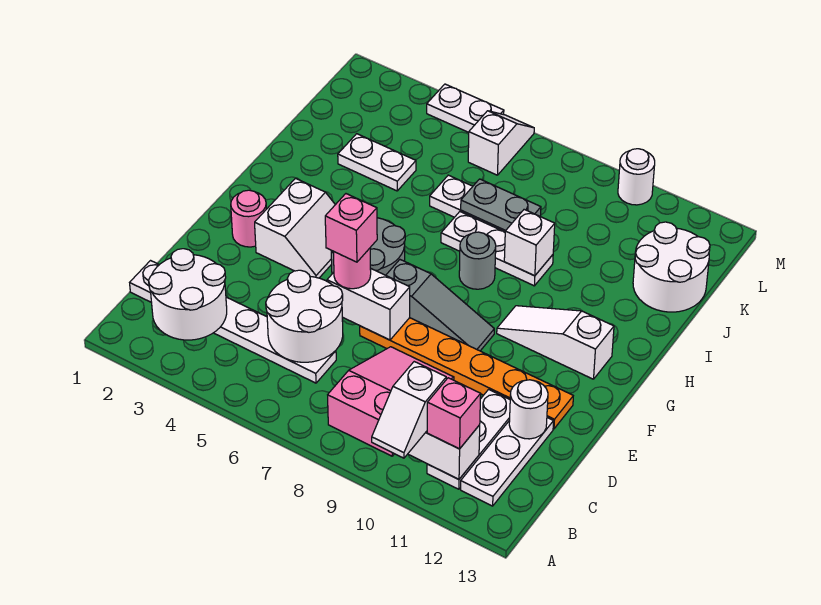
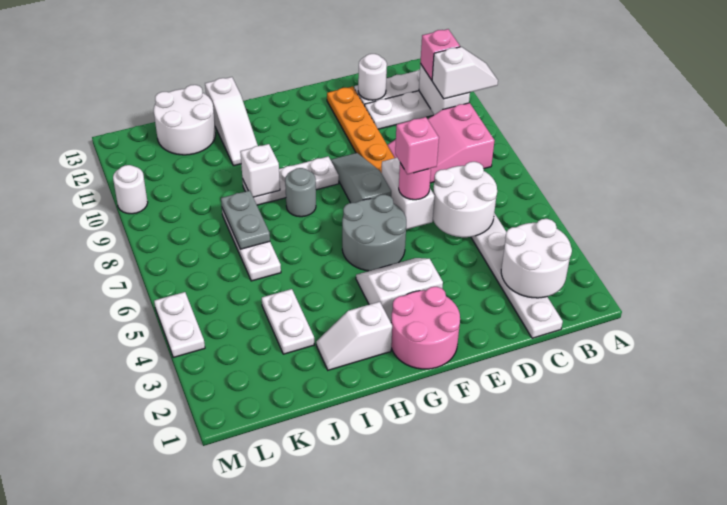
pink round brick F2 level 1 -> pink round brick F1:G2 level 1
white slope G10:G12 level 1 top 12 -> white slope I11:I13 level 1 top 13
white plate I7:I9 level 1 -> white plate G9:I9 level 1
white slope L6:M6 level 1 top L -> white slope H2:I2 level 1 top H

